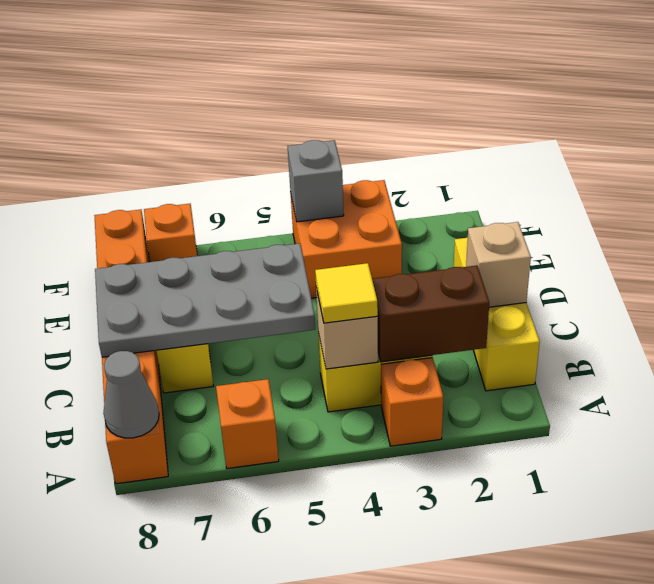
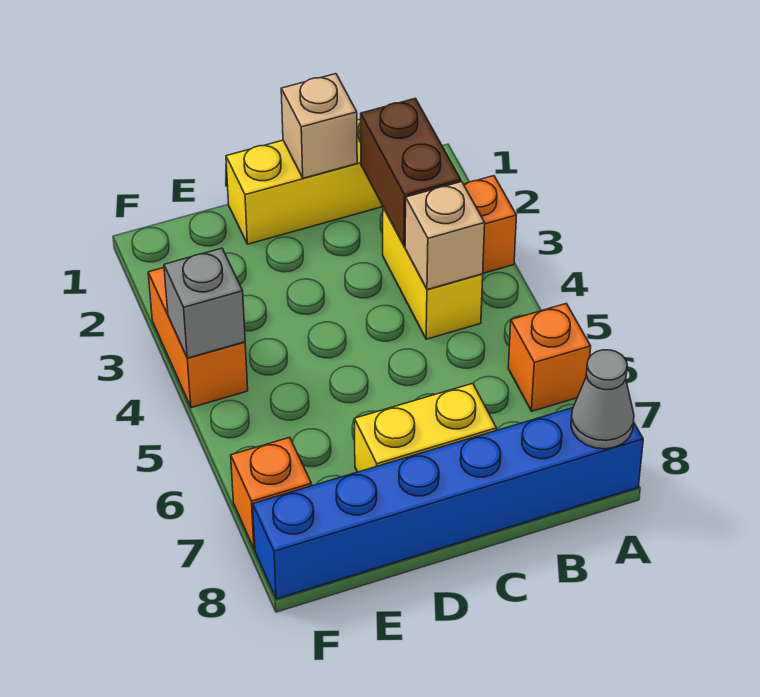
orange brick A8:F8 level 1 -> blue brick A8:F8 level 1
yellow tile B4 level 3 -> none
grey plate C5:D8 level 2 -> none
orange brick E3:F4 level 1 -> orange brick F3:F4 level 1

